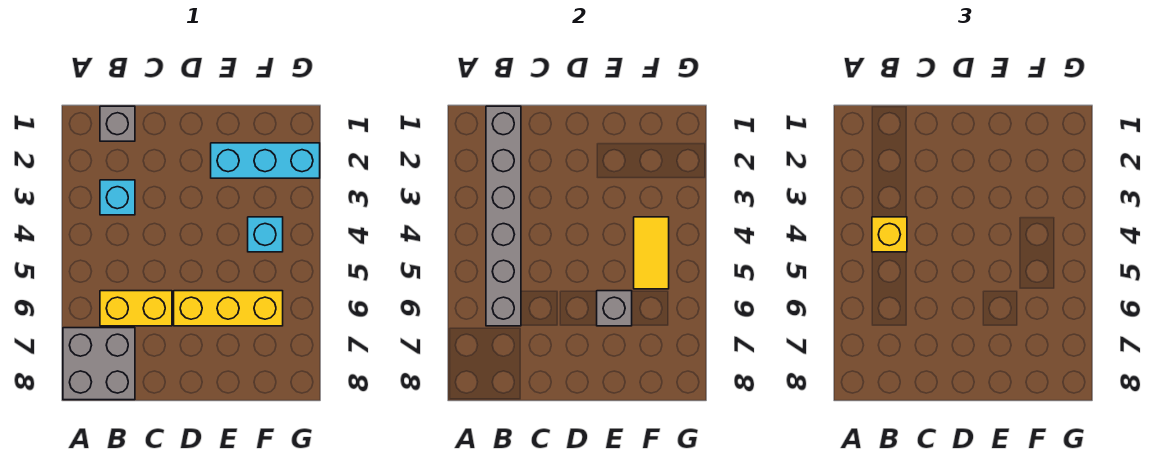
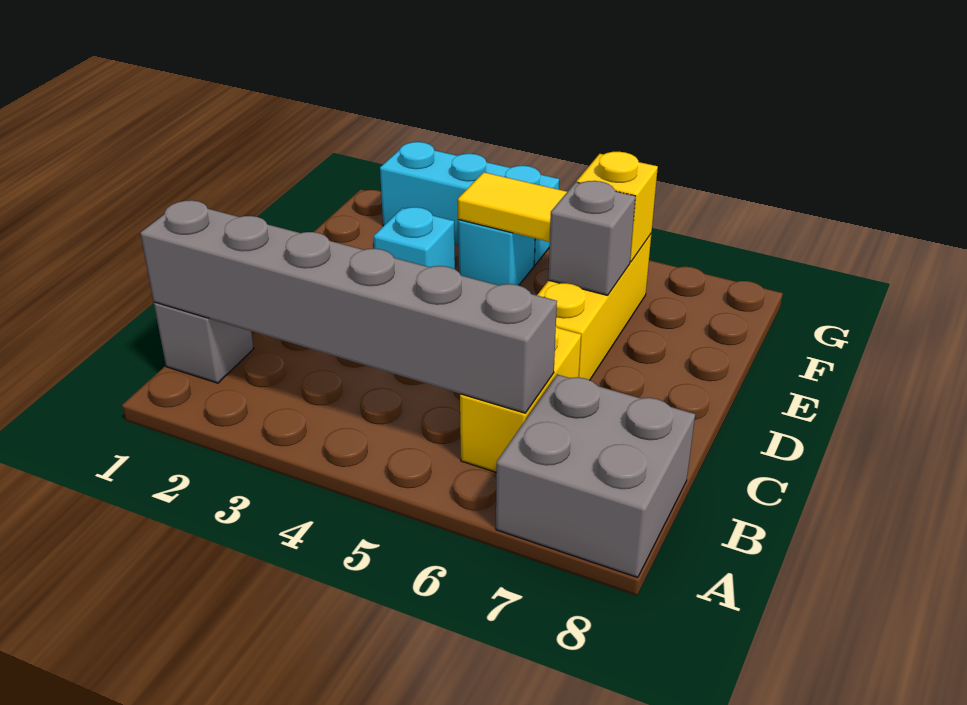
cyan brick B3 level 1 -> cyan brick E3 level 1
yellow brick B4 level 3 -> yellow brick F6 level 2
cyan brick E2:G2 level 1 -> cyan brick G2:G4 level 1

